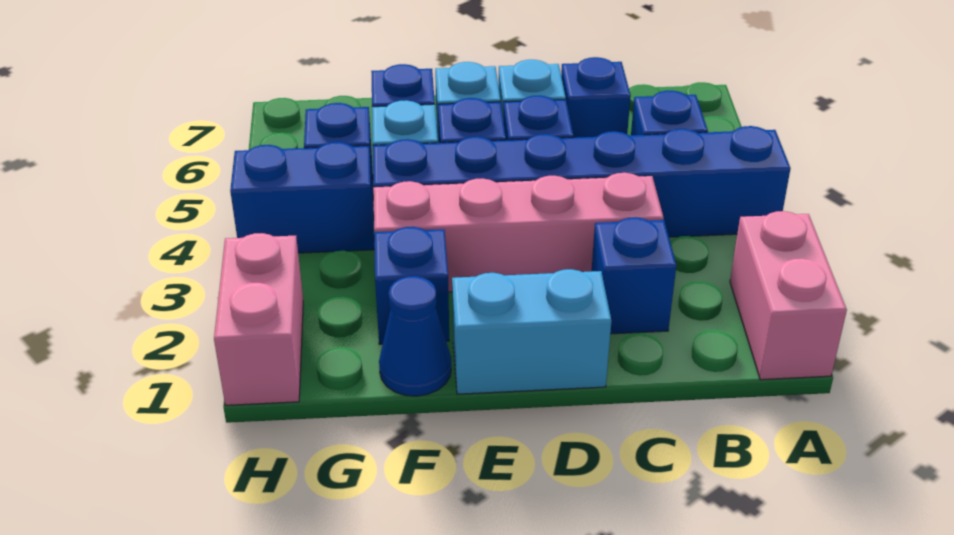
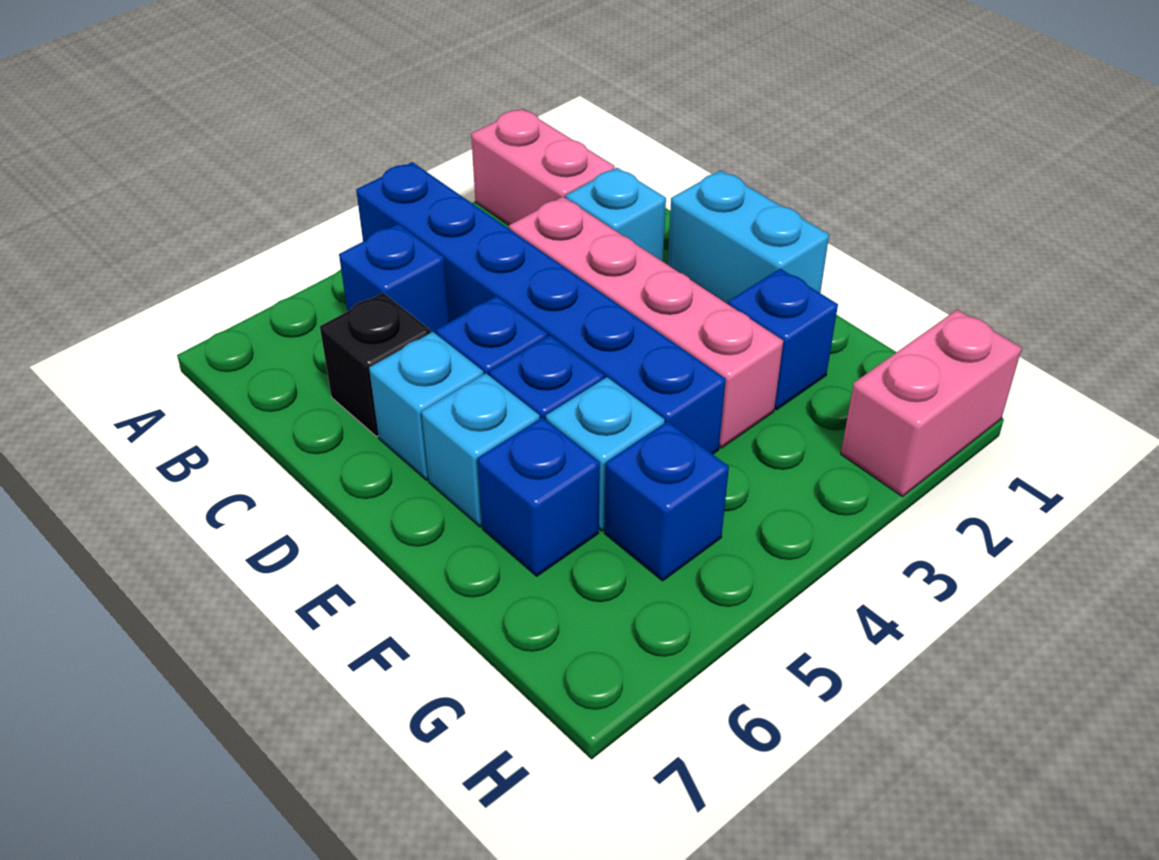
pink brick A1:A2 level 1 -> pink brick A2:B2 level 1
blue brick C2 level 1 -> cyan brick C2 level 1
blue brick C6 level 1 -> black brick C6 level 1
blue cone F1 level 1 -> none
blue brick G4:H4 level 1 -> none

